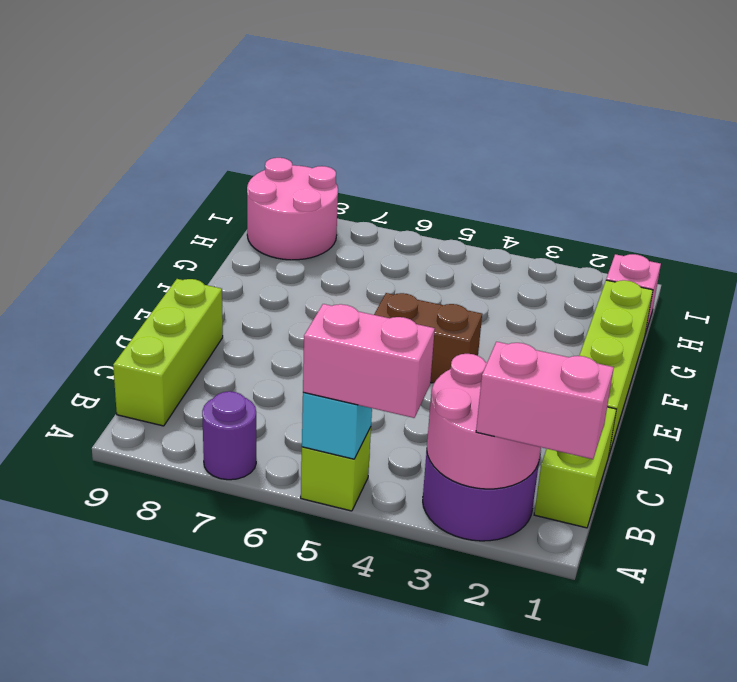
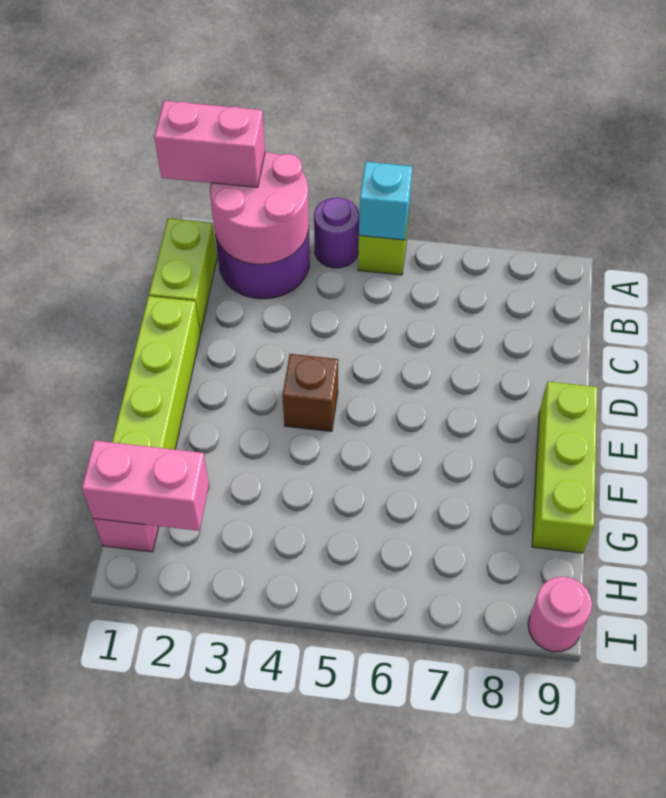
pink brick A4:A5 level 3 -> pink brick H1:H2 level 2
purple round brick A7 level 1 -> purple round brick A4 level 1
lime brick B9:D9 level 1 -> lime brick E9:G9 level 1
brown brick E4:E5 level 1 -> brown brick E4 level 1
pink round brick H8:I9 level 1 -> pink round brick I9 level 1

